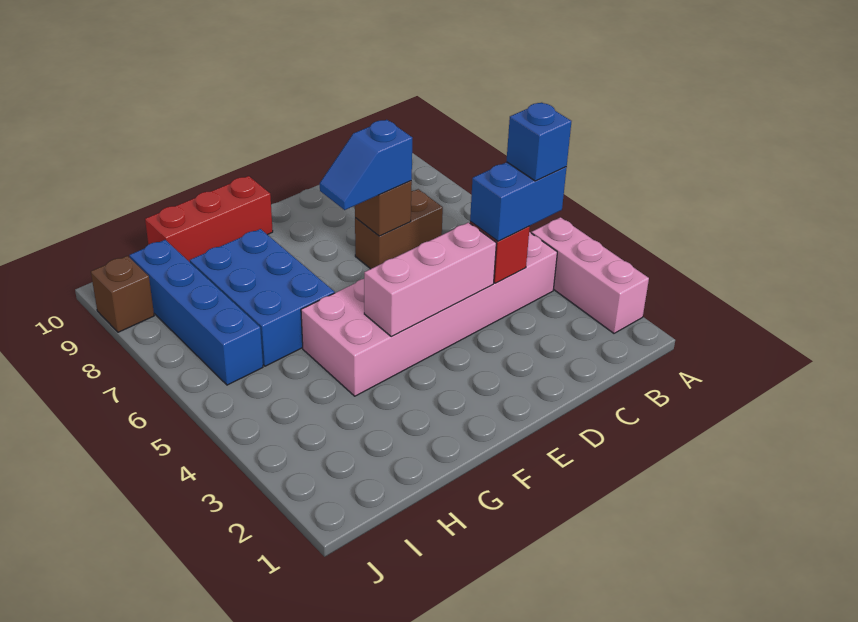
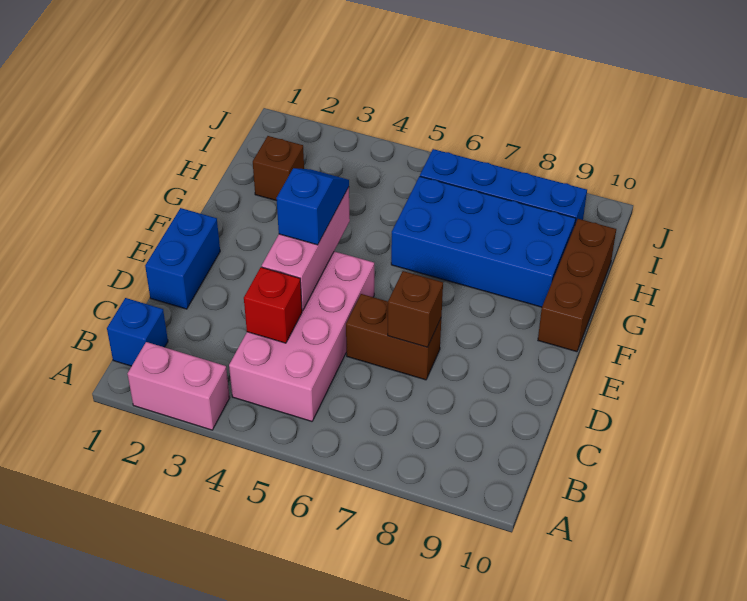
pink brick A2:A4 level 1 -> pink brick A2:A3 level 1
pink brick B4:G5 level 1 -> pink brick B4:E5 level 1
blue brick B4:C4 level 3 -> blue brick D1:E1 level 1
blue brick B4 level 4 -> blue brick B1 level 1
brown brick C7:D7 level 1 -> brown brick D6:D7 level 1
blue slope D7:E7 level 3 top D -> blue slope E4:F4 level 3 top E
red brick F10:H10 level 1 -> brown brick F10:H10 level 1
blue brick G6:H8 level 1 -> blue brick G6:H9 level 1
brown brick J9 level 1 -> brown brick H2 level 1

